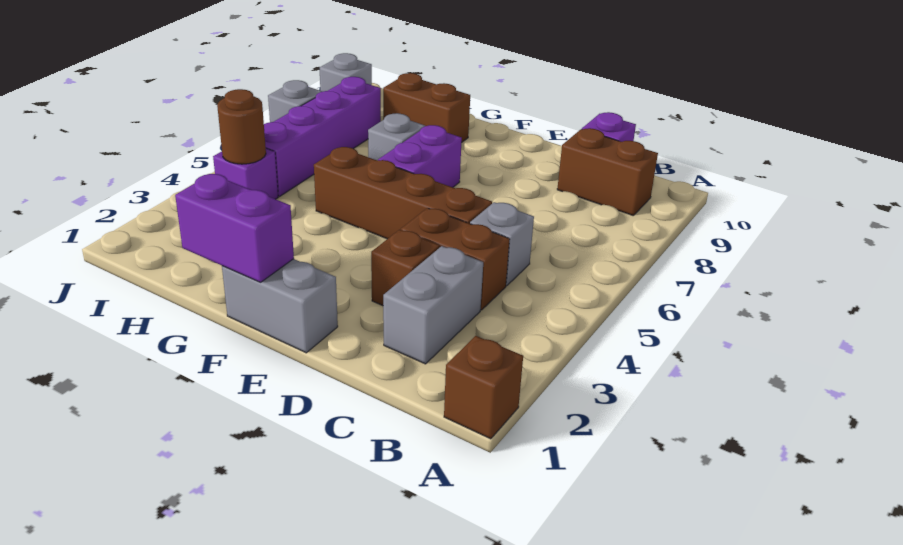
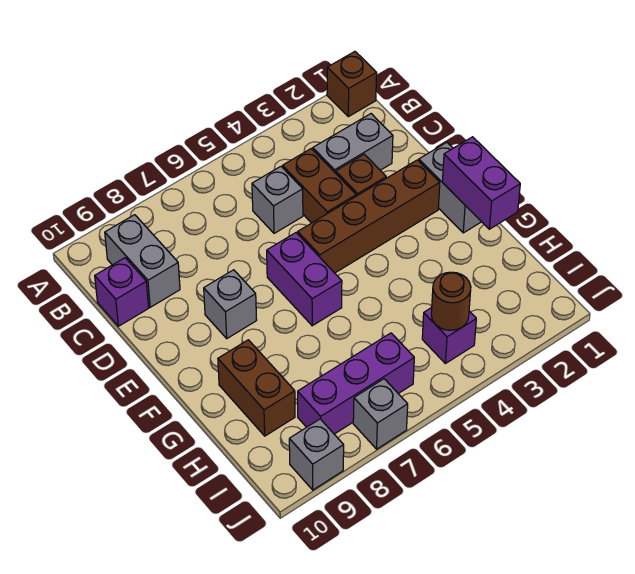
brown brick B9:C9 level 1 -> grey brick B9:C9 level 1
brown brick D5:G5 level 1 -> brown brick E2:E5 level 1
purple brick F6:F7 level 1 -> purple brick E6:F6 level 1
grey brick G7 level 1 -> grey brick E8 level 1
purple brick I5:I8 level 1 -> purple brick I6:I8 level 1

